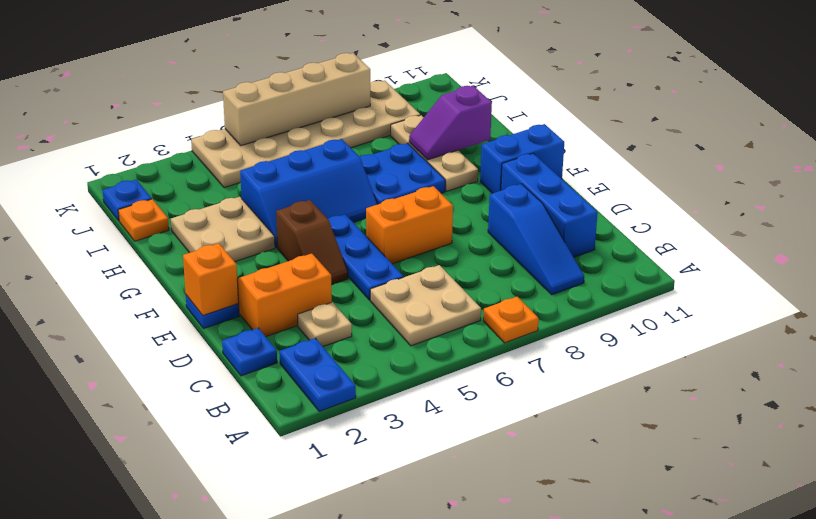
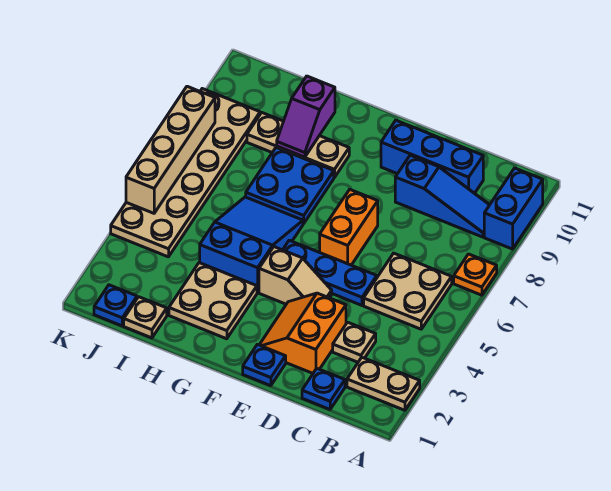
blue plate A2:B2 level 1 -> tan plate A2:B2 level 1
orange brick E1 level 2 -> none
brown slope E4:F4 level 1 top F -> tan slope E4:F4 level 1 top F
blue brick F10:F11 level 1 -> blue brick A9:A10 level 1
blue slope G4:H6 level 1 top H -> blue slope G4:H6 level 1 top 4
orange plate I1 level 1 -> tan plate I1 level 1

